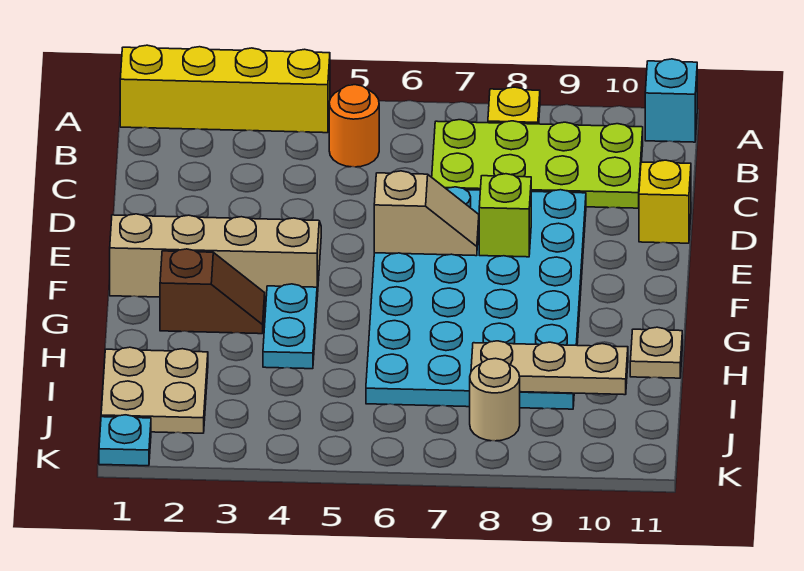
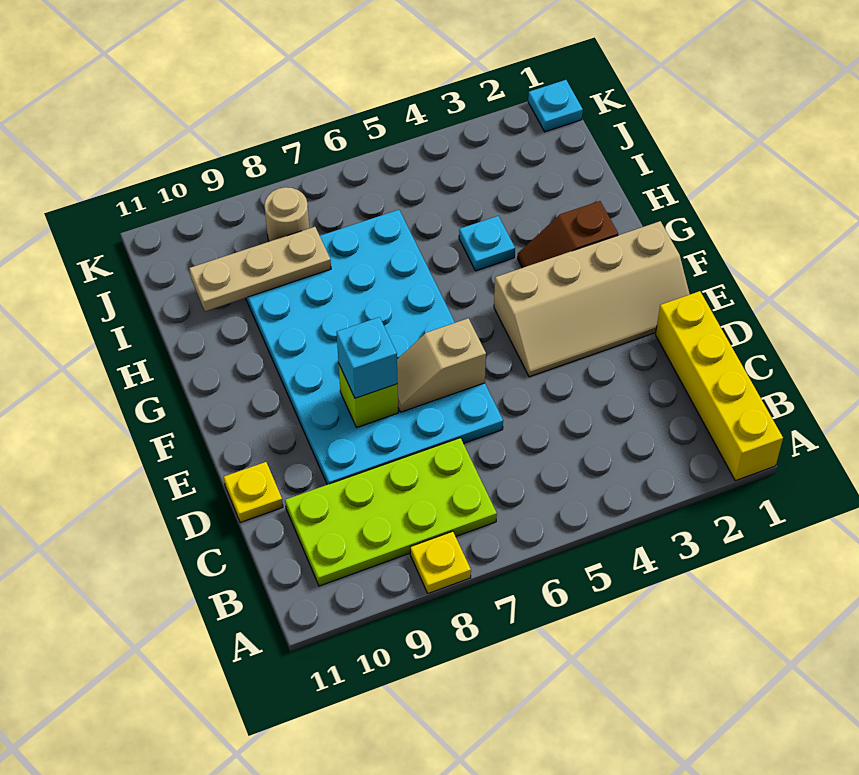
yellow brick A1:A4 level 1 -> yellow brick A1:D1 level 1
cyan brick A11 level 1 -> cyan brick E8 level 3
orange round brick B5 level 1 -> none
yellow brick D11 level 1 -> yellow plate D11 level 1
cyan plate G4:H4 level 1 -> cyan plate H4 level 1
tan plate H11 level 1 -> none
tan plate I1:J2 level 1 -> none

